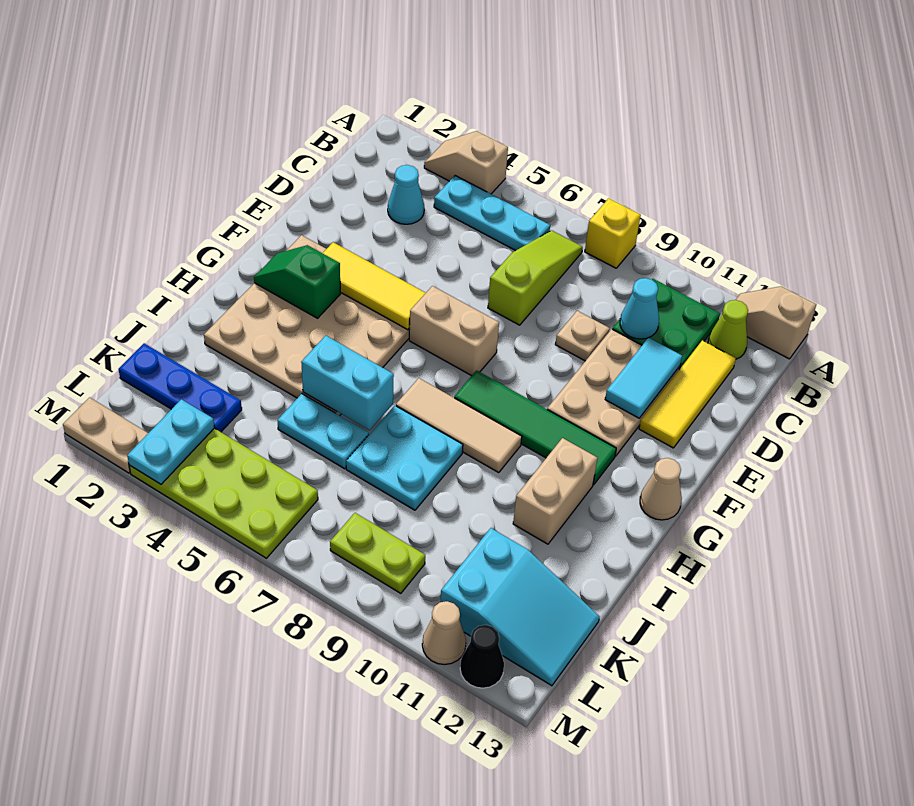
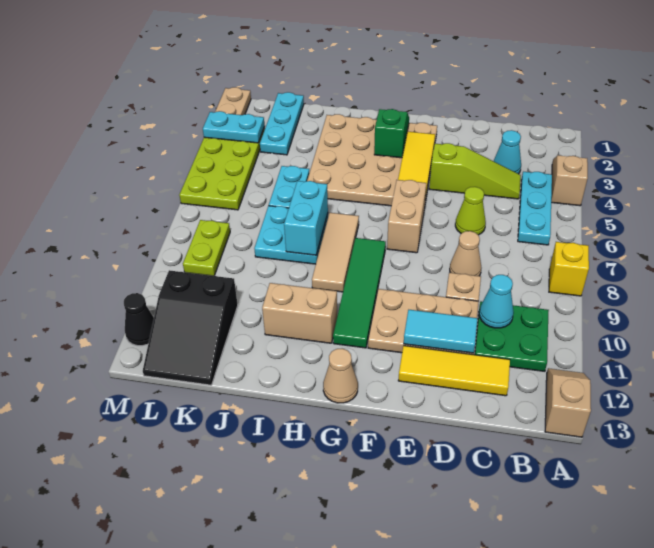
lime slope B7:D7 level 1 top D -> lime slope C4:E4 level 1 top E
lime cone B12 level 1 -> lime cone D6 level 1
cyan brick I5:I6 level 2 -> cyan brick I7:I8 level 2
blue plate K1:K3 level 1 -> cyan plate K1:K3 level 1
cyan slope K11:L13 level 1 top 11 -> black slope K11:L13 level 1 top 11
tan cone M11 level 1 -> tan cone D8 level 1

